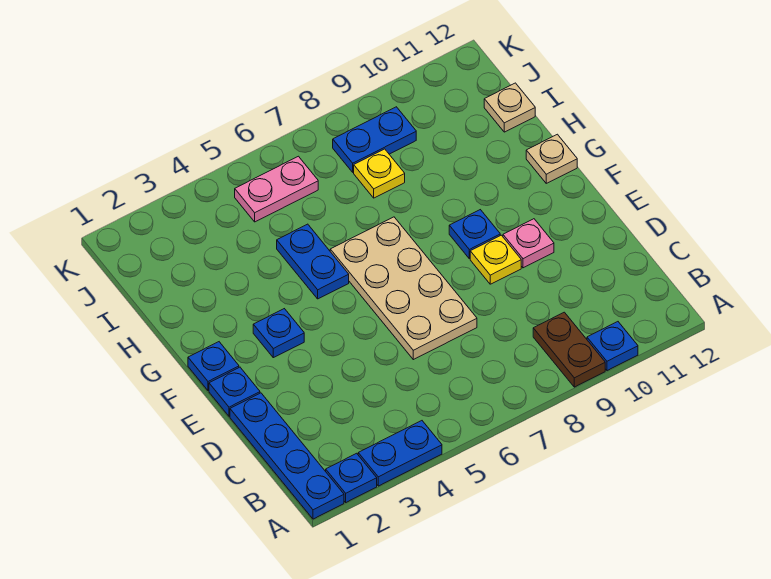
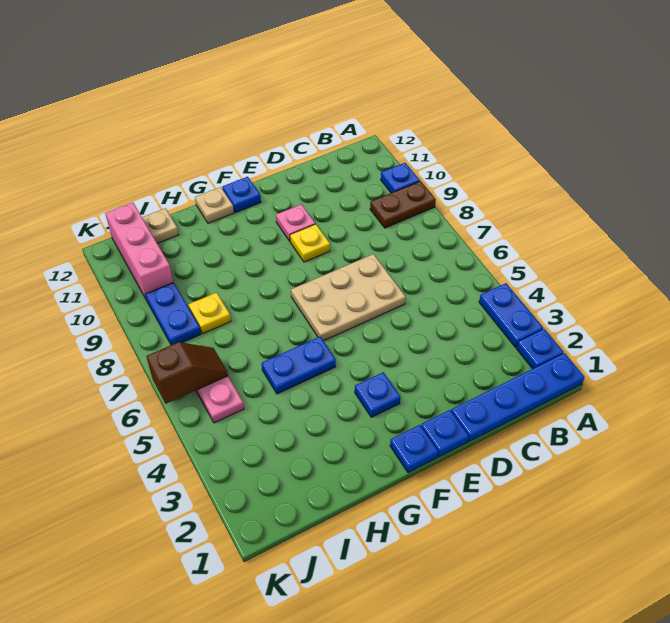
tan plate D6:G7 level 1 -> tan plate D6:F7 level 1
blue plate F9 level 1 -> blue plate F12 level 1
none -> brown slope J6:K6 level 2 top K
none -> pink brick J10:J12 level 1

